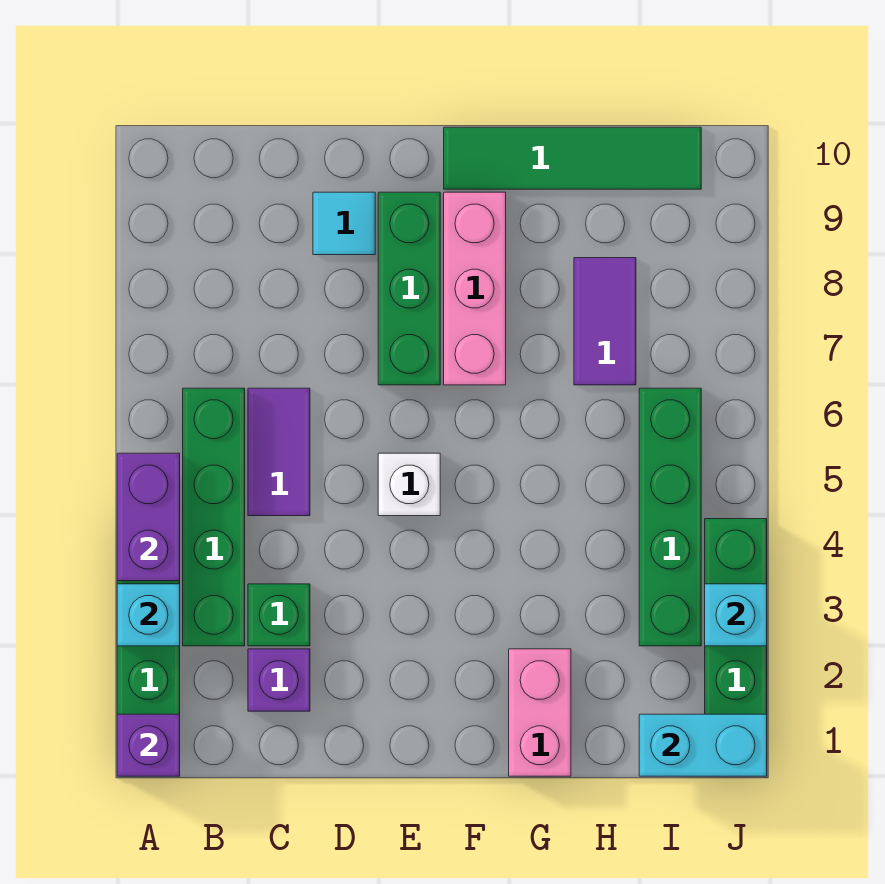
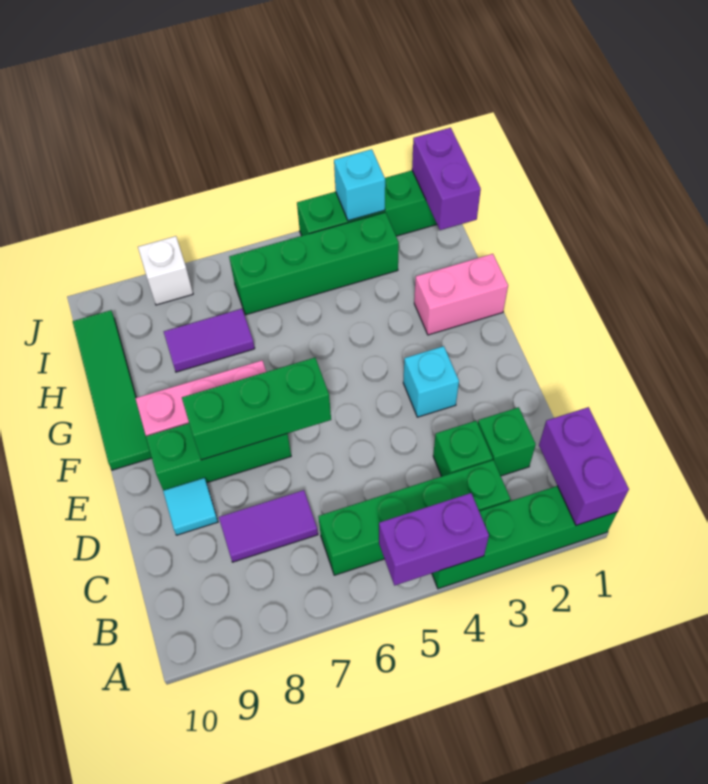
purple brick A1 level 2 -> purple brick A1:B1 level 2
cyan brick A3 level 2 -> cyan brick E3 level 1
purple brick C2 level 1 -> green brick C2 level 1
purple tile C5:C6 level 1 -> purple tile C7:C8 level 1
white brick E5 level 1 -> white brick J8 level 1
none -> green brick E6:E8 level 2
cyan brick I1:J1 level 2 -> purple brick I1:J1 level 2

